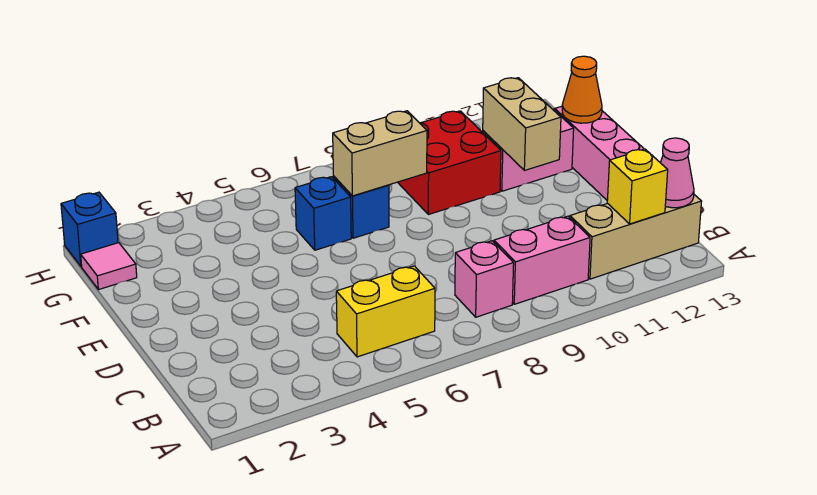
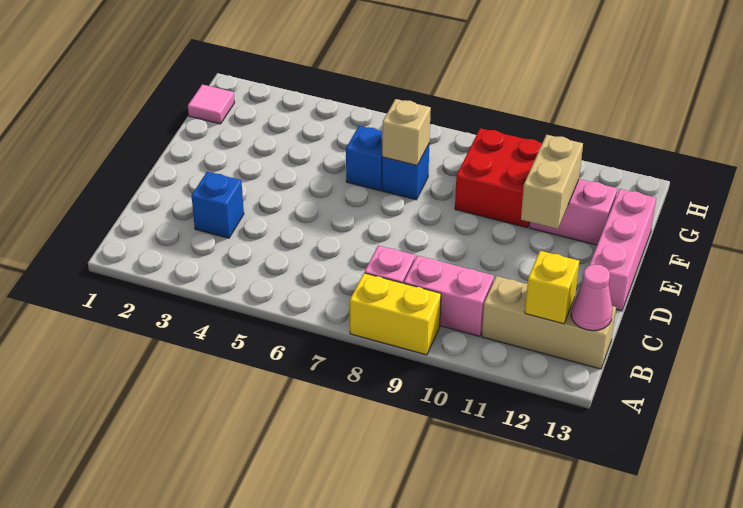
yellow brick B5:B6 level 1 -> yellow brick A8:A9 level 1
tan brick F7:F8 level 2 -> tan brick F7 level 2
orange cone F13 level 2 -> none
blue brick H1 level 1 -> blue brick C3 level 1

